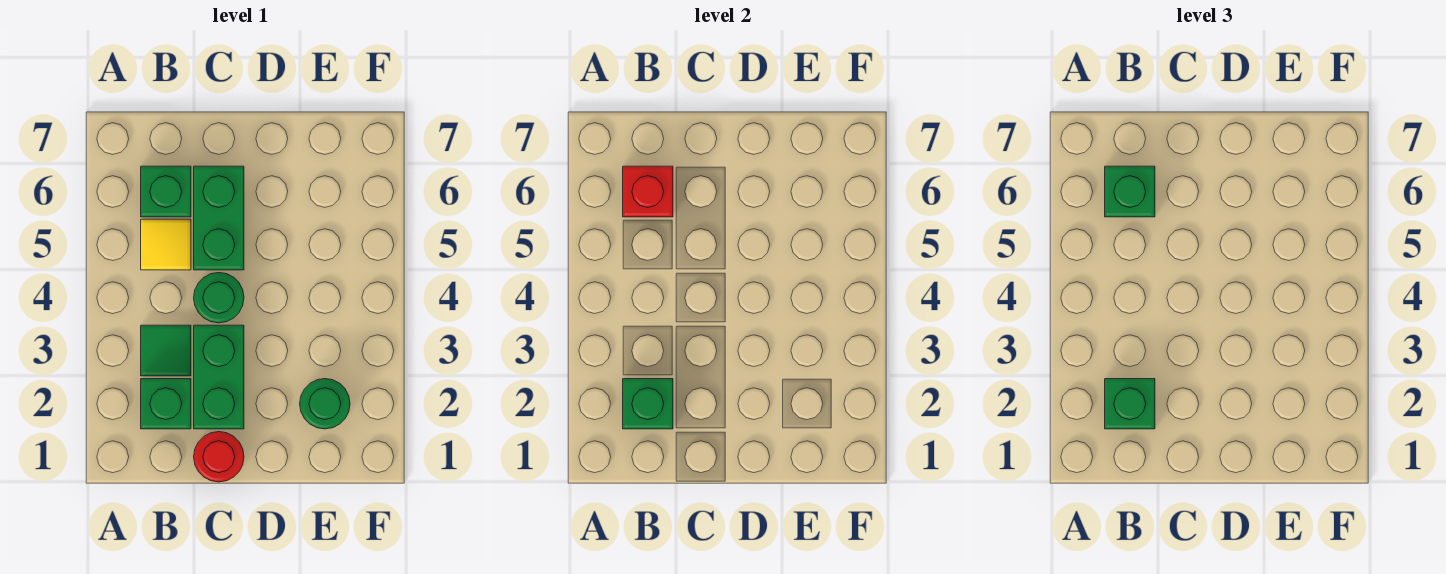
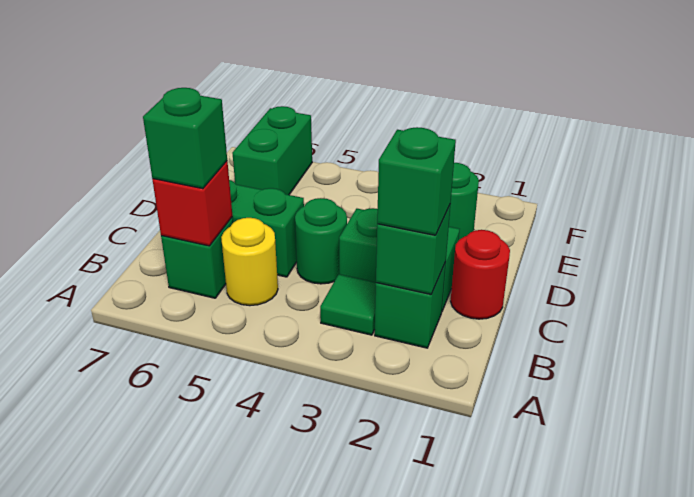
yellow tile B5 level 1 -> yellow round brick B5 level 1
none -> green brick E6:F6 level 1

